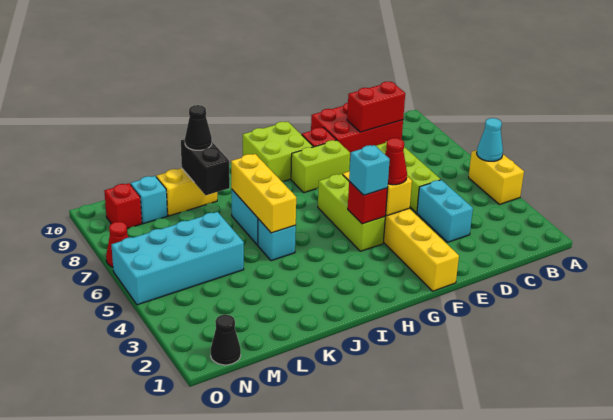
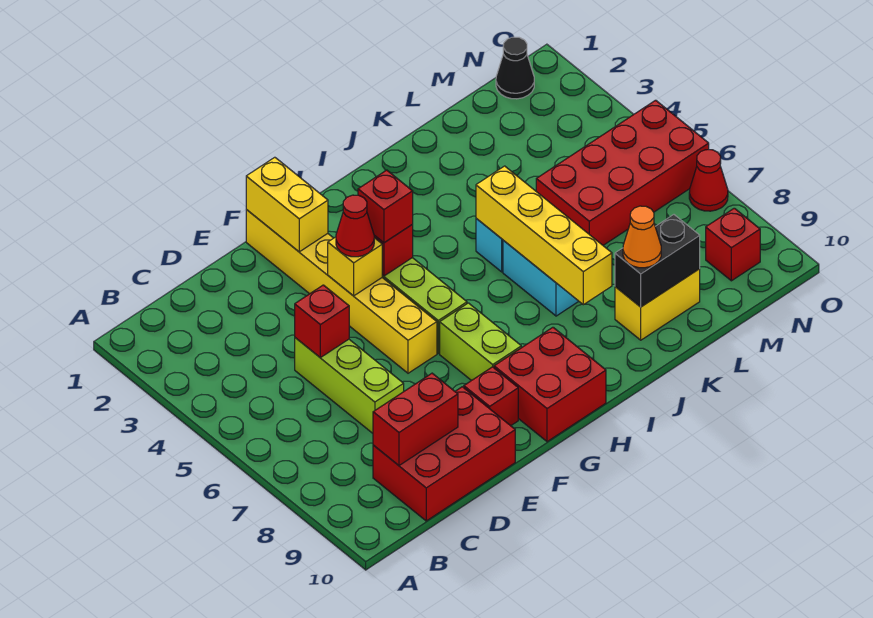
yellow brick A4:A5 level 1 -> yellow brick F1:F2 level 2
cyan cone A5 level 2 -> none
cyan brick D3:D4 level 1 -> none
none -> red brick D5 level 2
lime brick F8:G8 level 1 -> lime brick G7:G8 level 1
cyan brick G4 level 3 -> red brick G4 level 3
lime brick G9:H10 level 1 -> red brick G9:H10 level 1
yellow brick J5:J7 level 2 -> yellow brick J5:J8 level 2
black brick K8:K9 level 2 -> black brick K9:L9 level 2
black cone K9 level 3 -> orange cone K9 level 3
cyan brick L5:O6 level 1 -> red brick L5:O6 level 1
cyan brick M9 level 1 -> none

